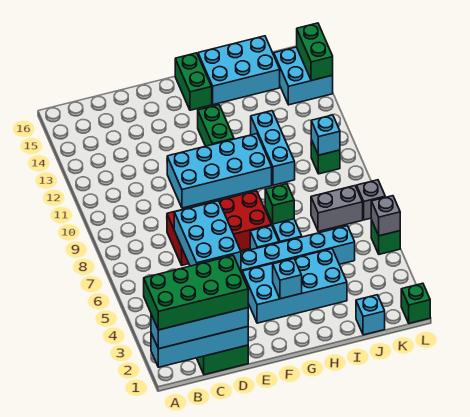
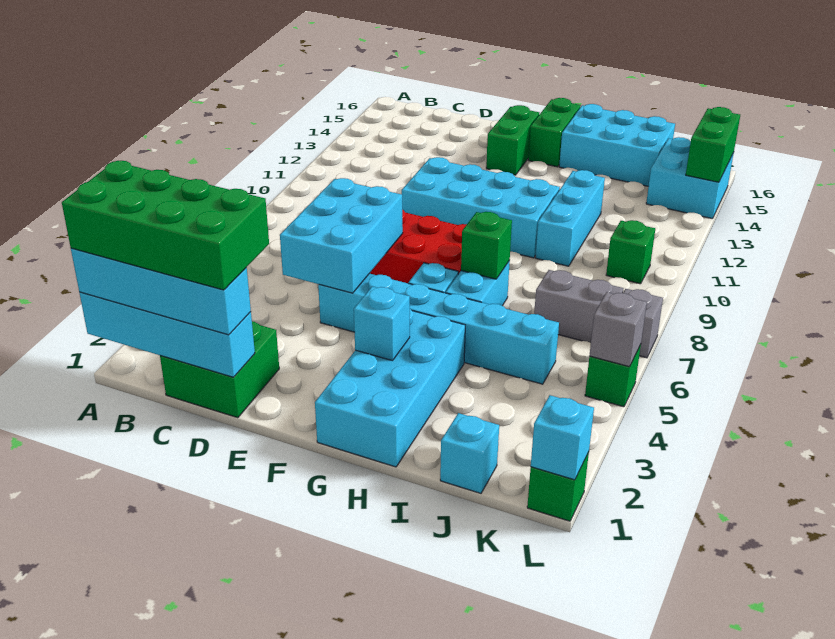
cyan brick F3:I4 level 1 -> cyan brick G1:H4 level 1
green brick G12:G13 level 1 -> green brick F14:F15 level 1
cyan brick K10 level 2 -> cyan brick L1 level 2

